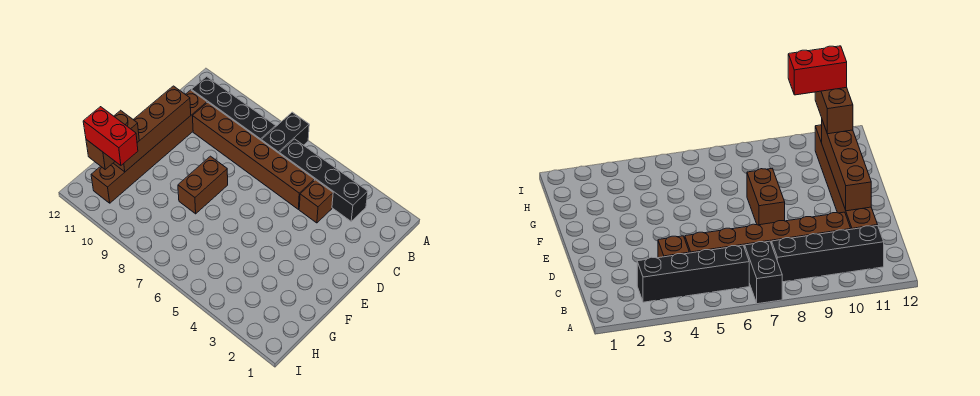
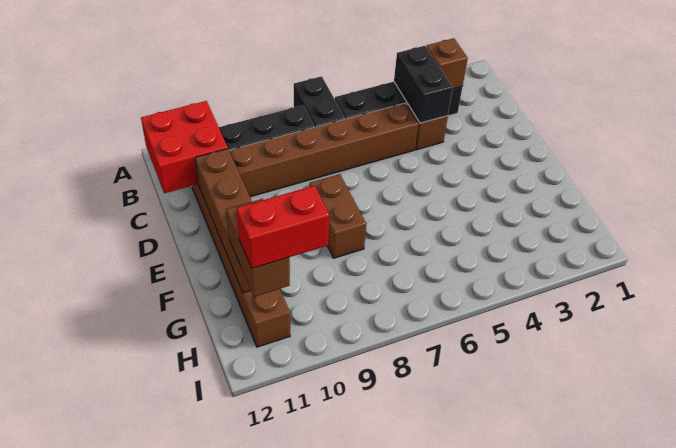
none -> brown brick B3 level 2
none -> black brick B4:C4 level 2
none -> red brick B11:C12 level 2

